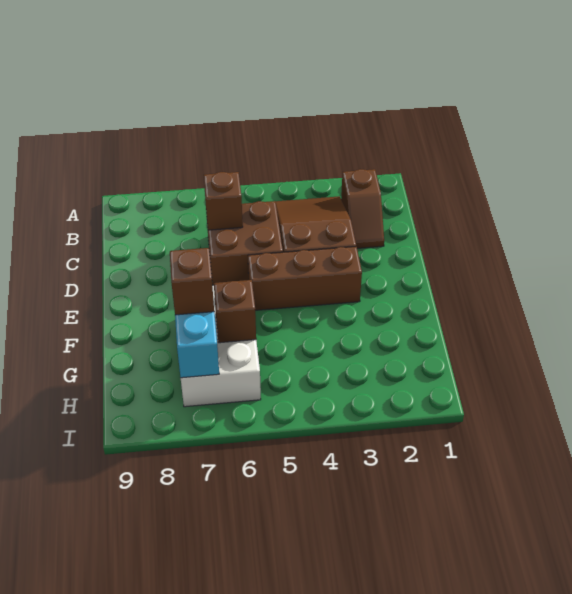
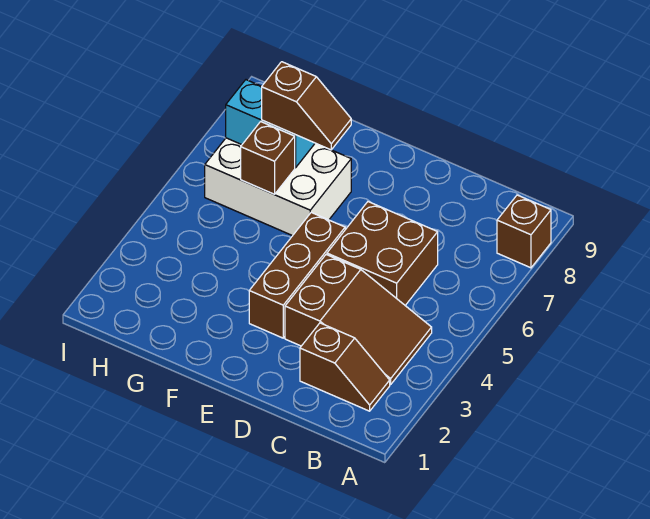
brown slope B2:C2 level 1 top B -> brown slope B2:C2 level 1 top C
brown brick C6 level 2 -> brown brick A8 level 1

